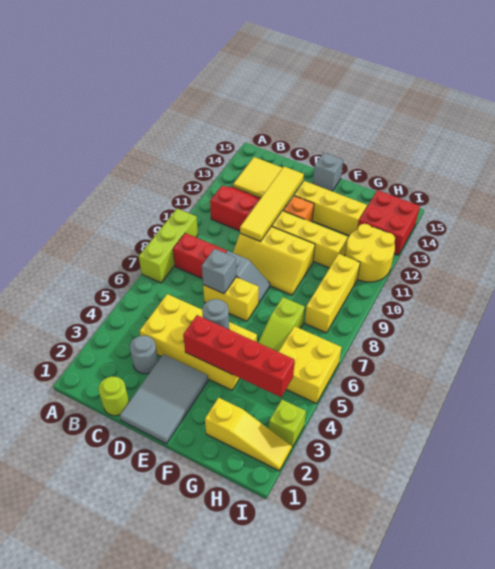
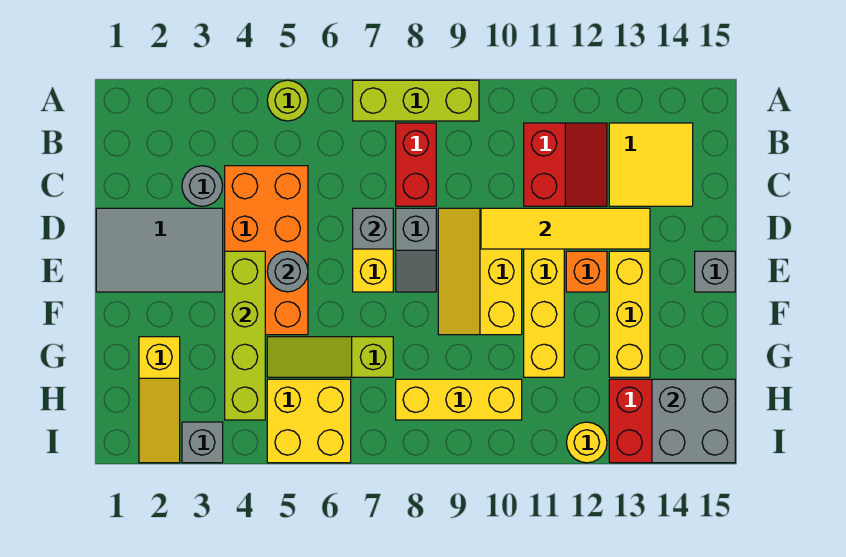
lime round brick C1 level 1 -> lime round brick A5 level 1
yellow brick C4:F5 level 1 -> orange brick C4:F5 level 1
red brick E4:H4 level 2 -> lime brick E4:H4 level 2
yellow round brick H11:I12 level 1 -> yellow round brick I12 level 1
none -> grey brick H14:I15 level 2
lime brick I3 level 1 -> grey brick I3 level 1

